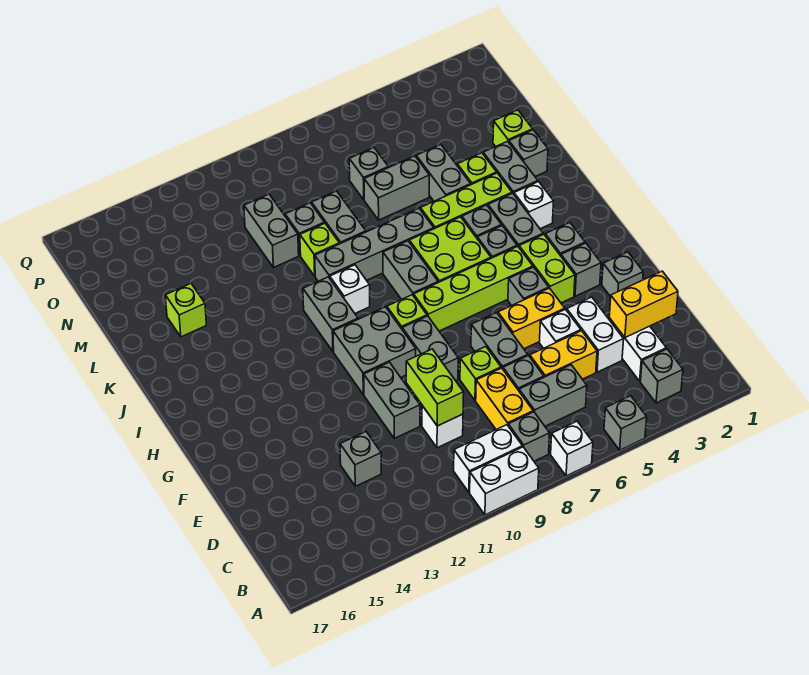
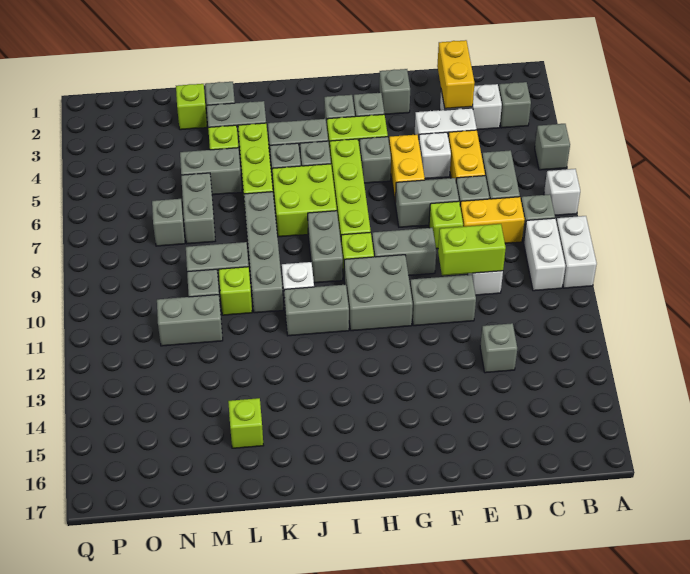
grey brick I8:J8 level 1 -> grey brick I8:I9 level 1
white brick J3 level 1 -> none

